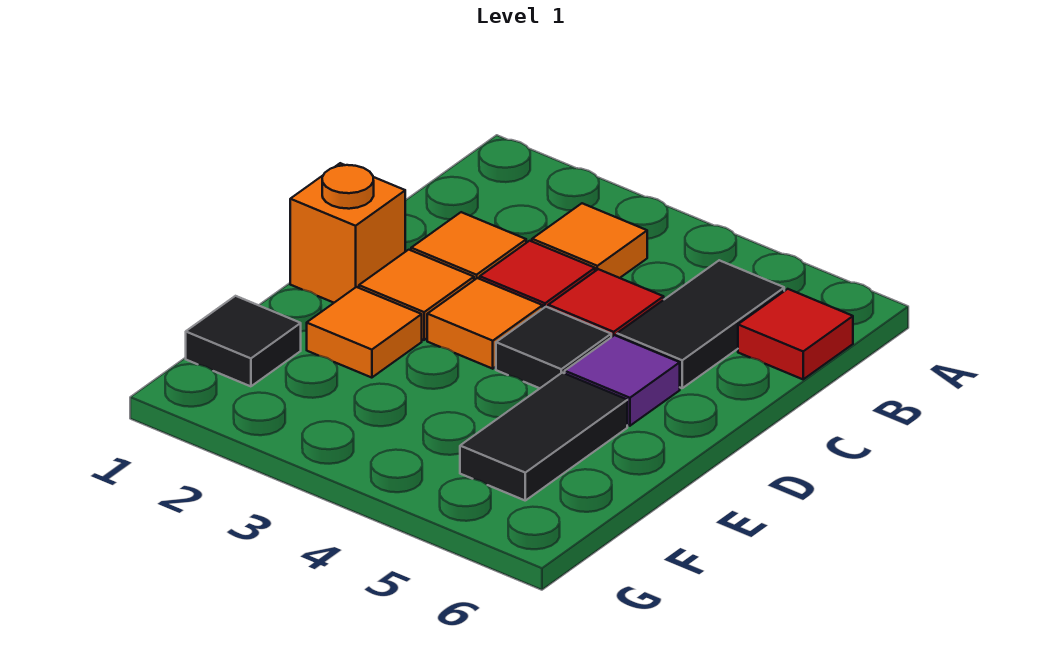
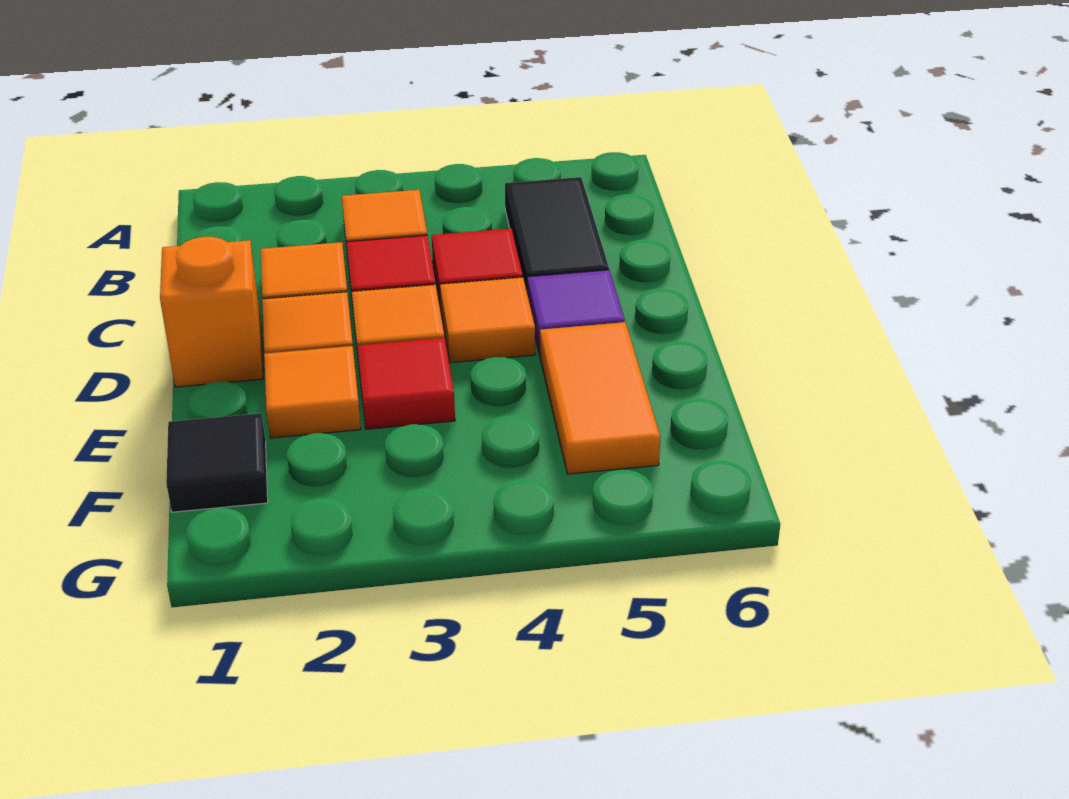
red tile B6 level 1 -> red tile E3 level 1
black tile D4 level 1 -> orange tile D4 level 1
black tile E5:F5 level 1 -> orange tile E5:F5 level 1

